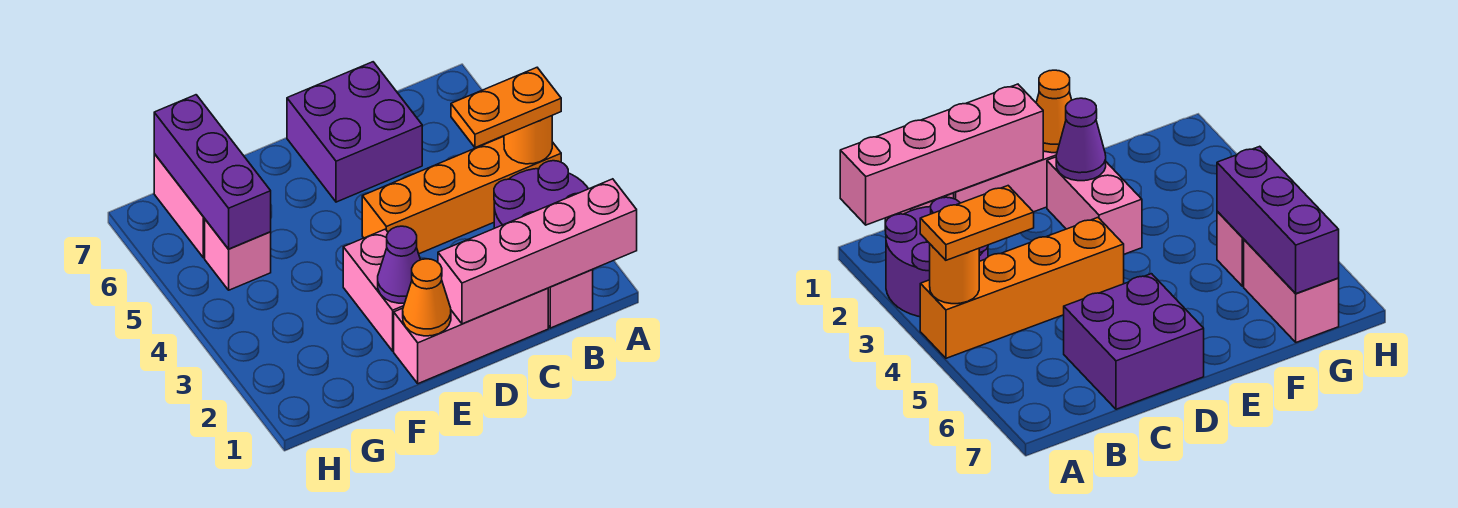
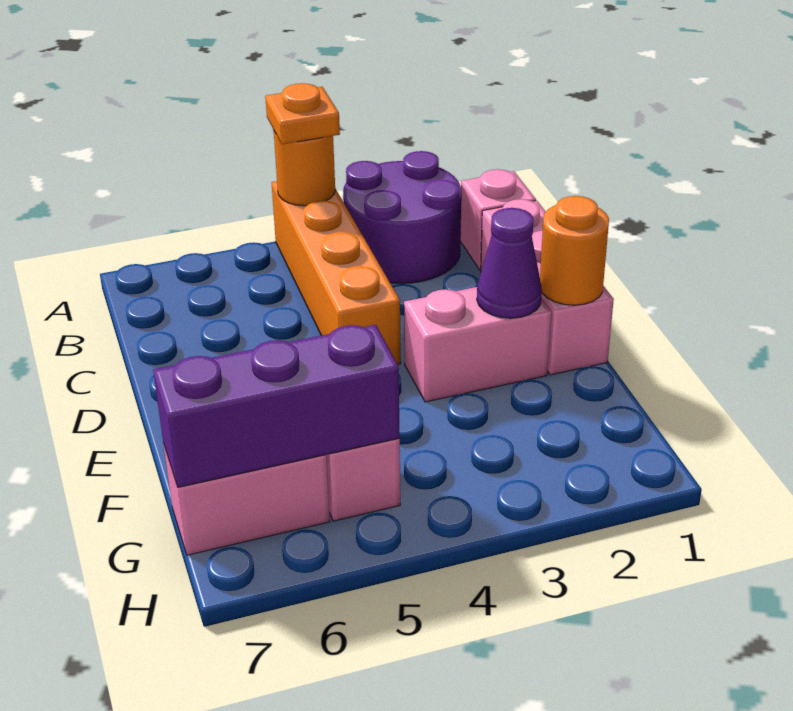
pink brick A1:D1 level 2 -> none
orange plate A4:B4 level 3 -> orange plate A4 level 3
purple brick C6:D7 level 1 -> none
orange cone E1 level 2 -> orange round brick E1 level 2

